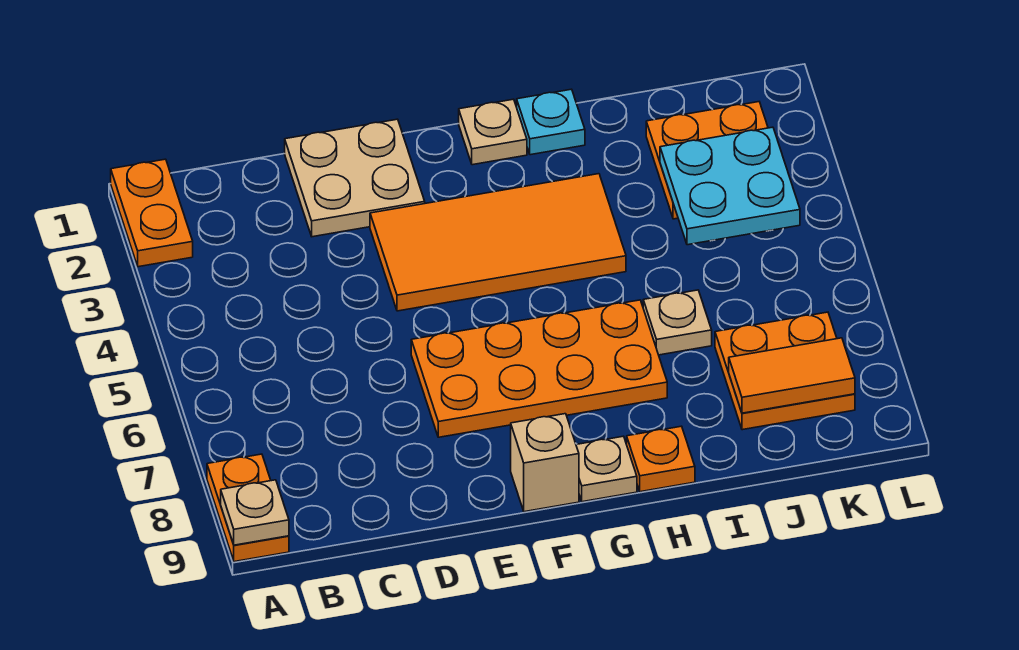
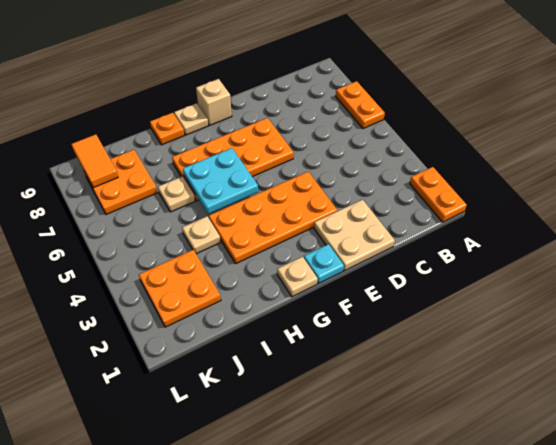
orange plate A8:A9 level 1 -> orange plate A6:A7 level 1
tan plate A9 level 2 -> tan plate I4 level 1
orange tile E3:H4 level 1 -> orange plate E3:H4 level 1
cyan plate H1 level 1 -> cyan plate F1 level 1
cyan plate J3:K4 level 2 -> cyan plate G5:H6 level 2
orange tile J8:K8 level 2 -> orange tile K8:K9 level 2

